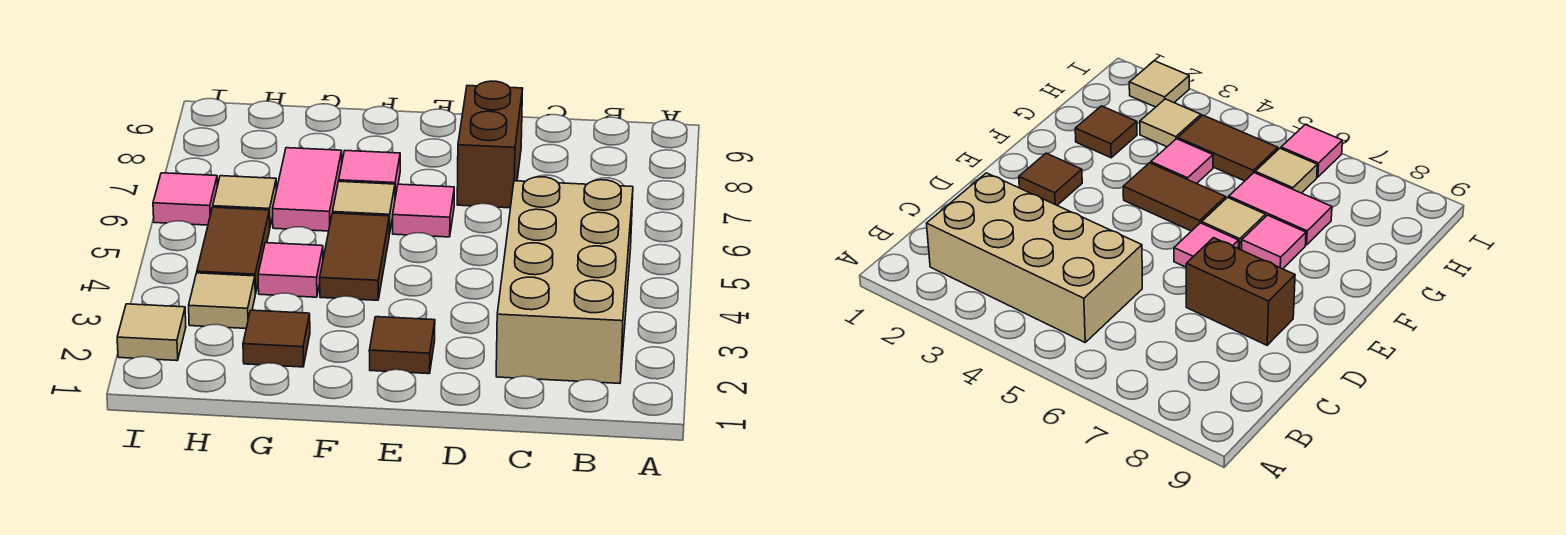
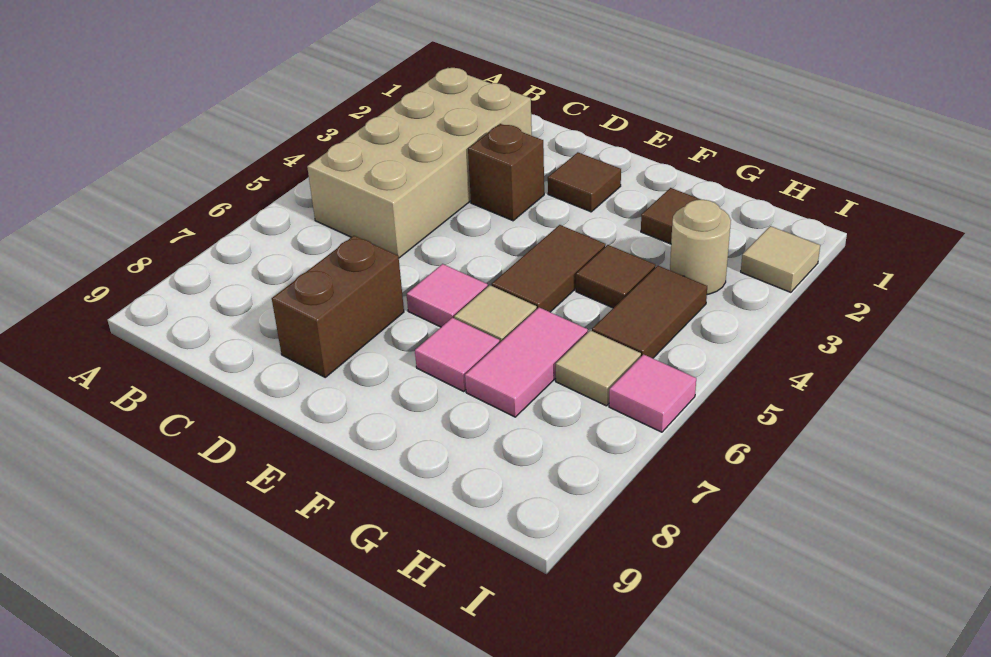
none -> brown brick D3 level 1
pink tile G4 level 1 -> brown tile G4 level 1
tan tile H3 level 1 -> tan round brick H3 level 1

